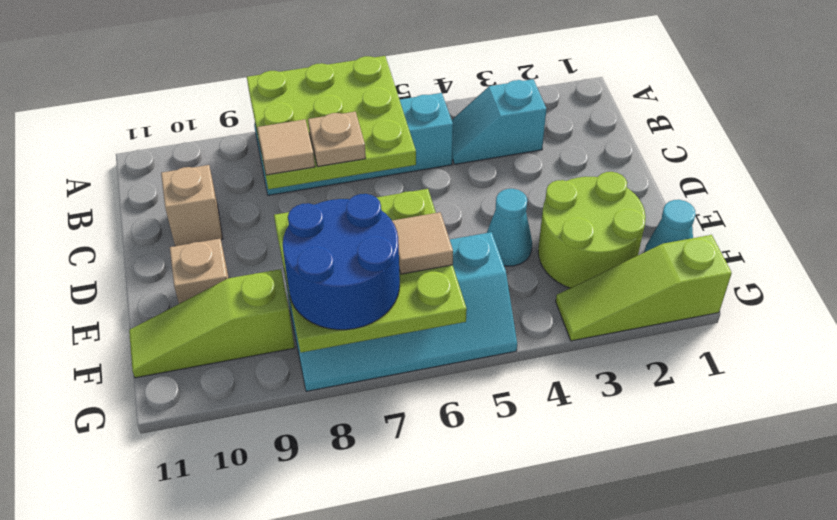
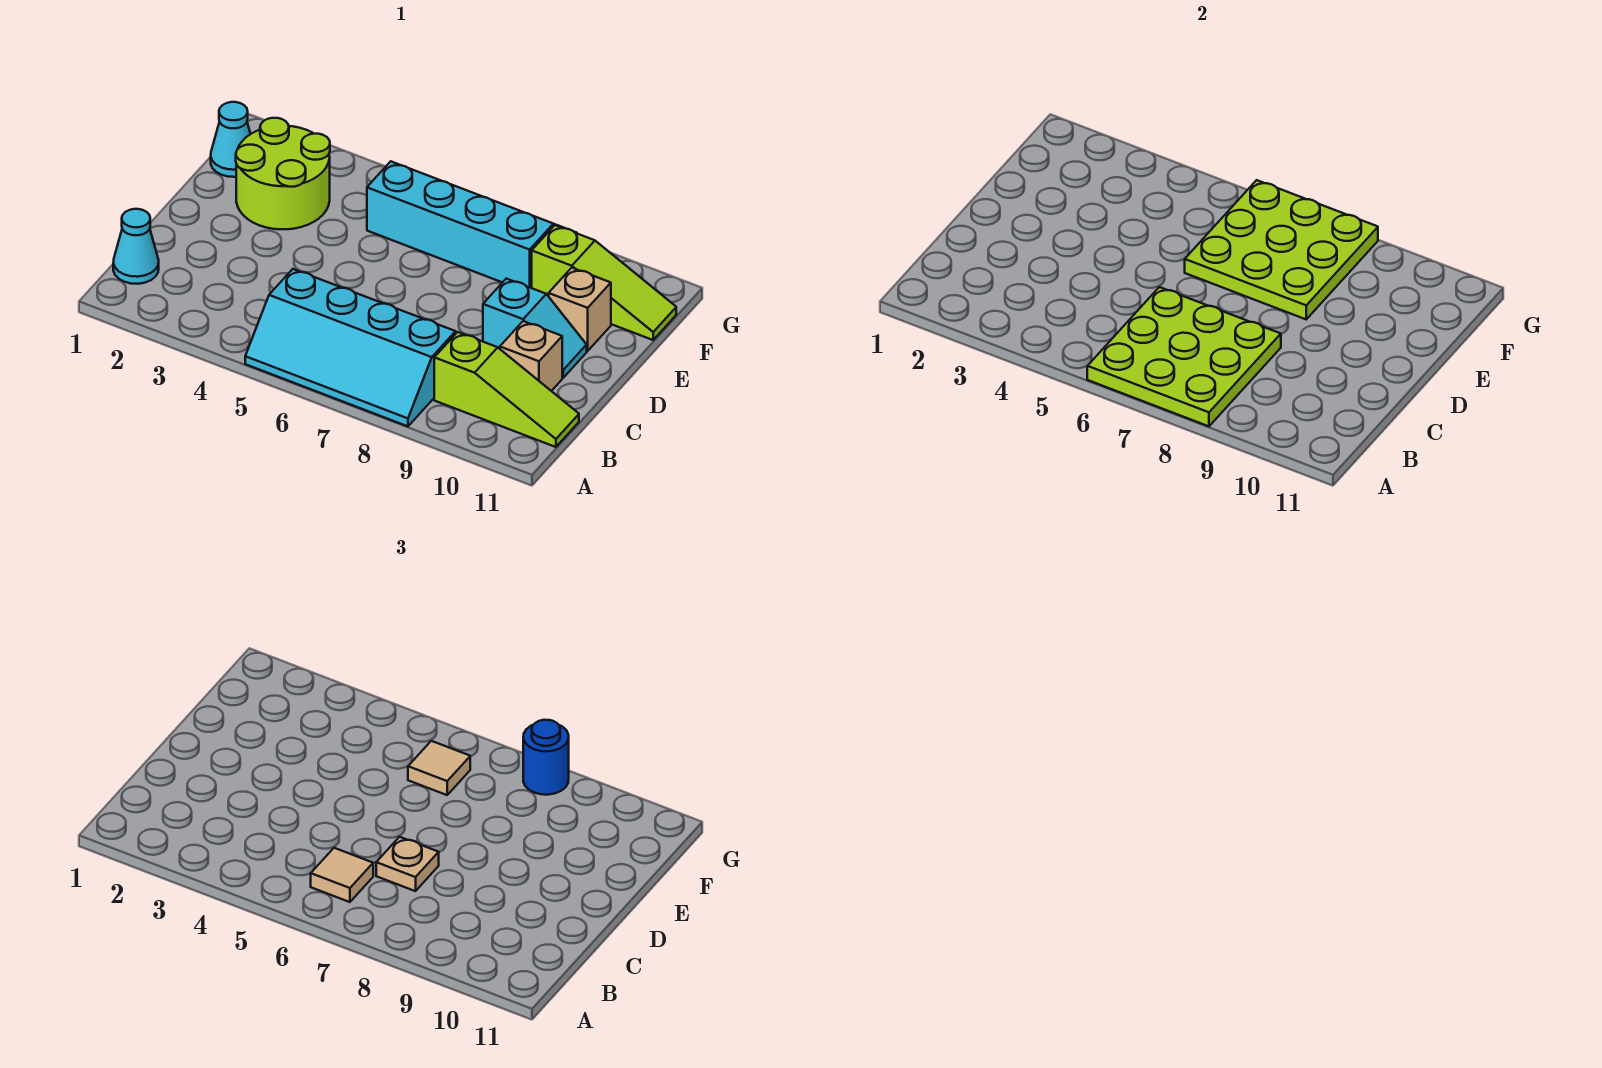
cyan slope B3:B4 level 1 top 3 -> cyan slope D9:D10 level 1 top 9
tan tile C8 level 3 -> tan tile B6 level 3
cyan cone E4 level 1 -> cyan cone B1 level 1
blue round brick F7:G8 level 3 -> blue round brick G8 level 3
lime slope G1:G3 level 1 top 1 -> lime slope B9:B11 level 1 top 9

